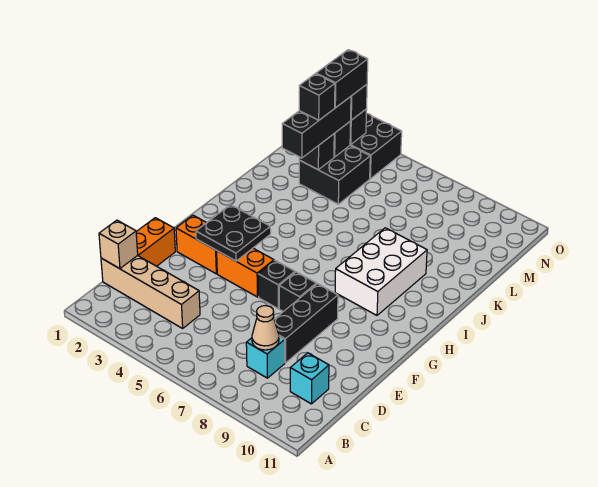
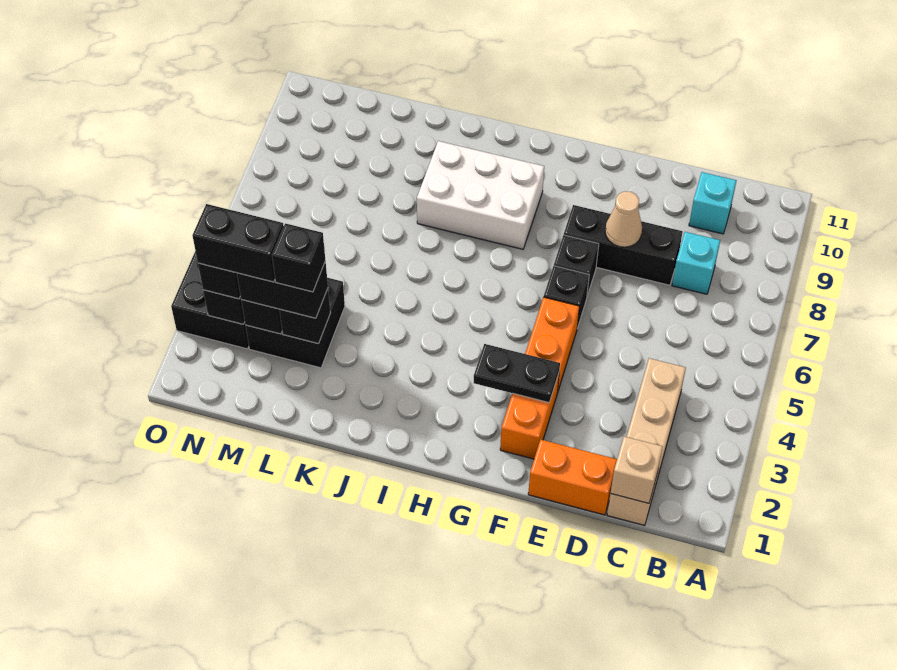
tan cone C8 level 2 -> tan cone E8 level 2
black plate F3:G4 level 2 -> black plate F3:G3 level 2
black brick K3:M3 level 3 -> black brick L3:M3 level 3

